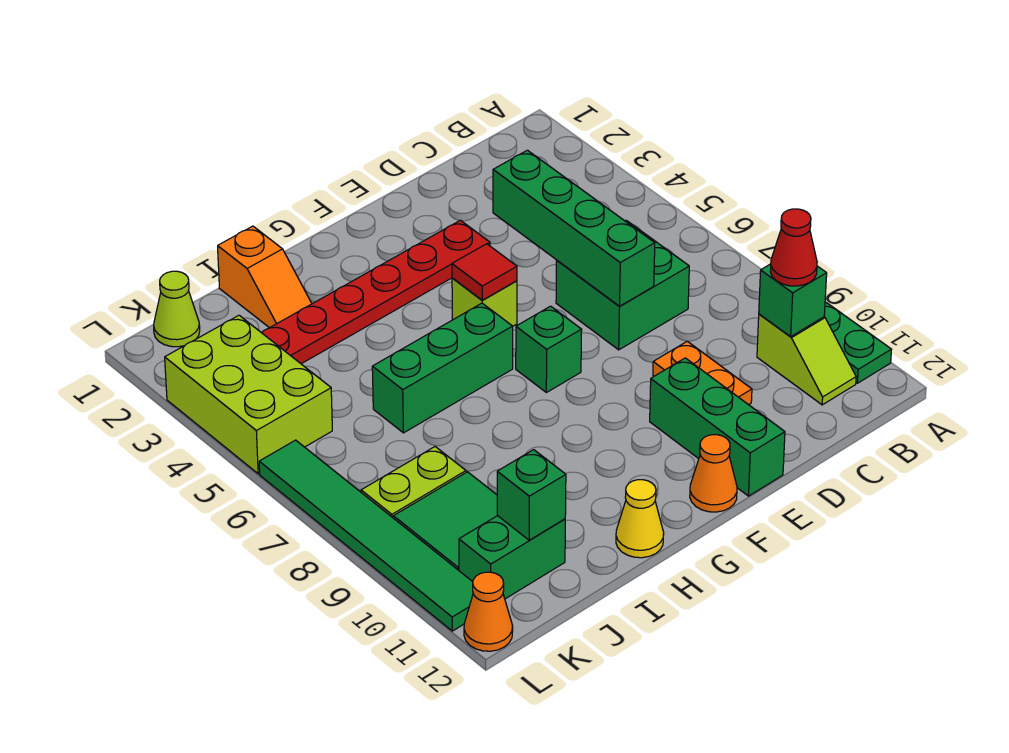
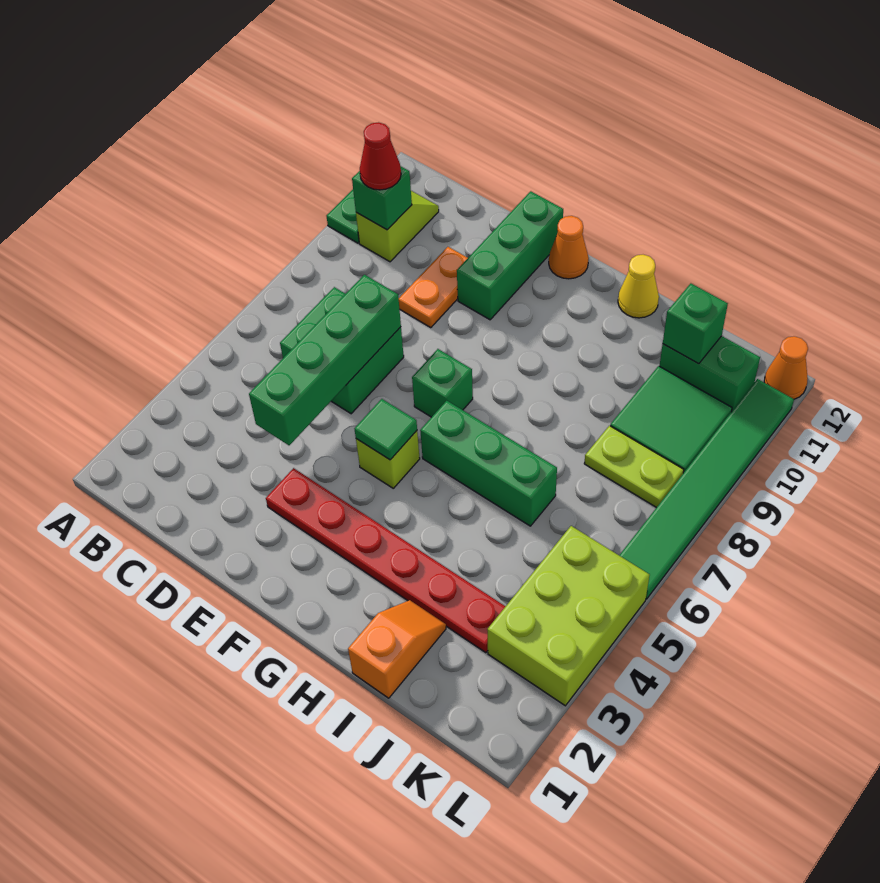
red tile F5 level 2 -> green tile F5 level 2
lime cone K1 level 1 -> none

